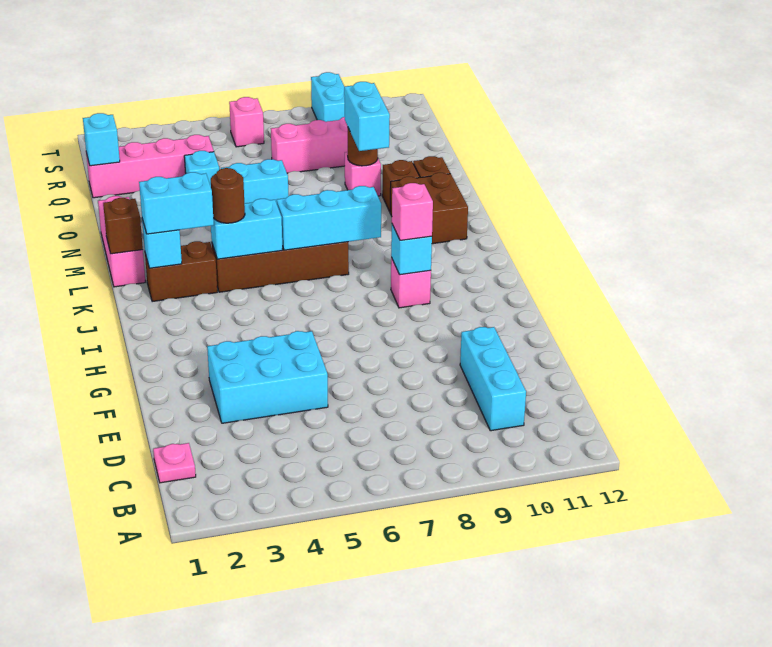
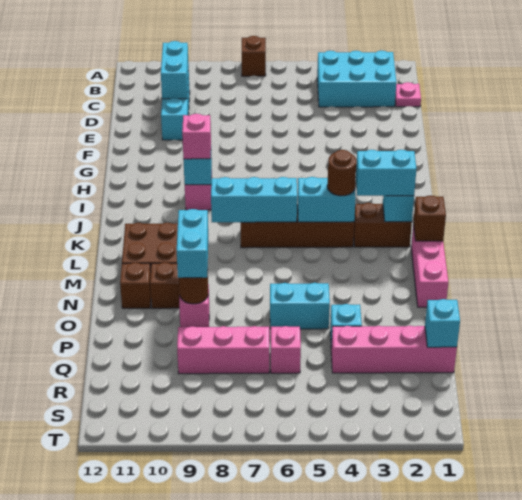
none -> brown brick A7 level 1
cyan brick E3:F5 level 1 -> cyan brick B2:C4 level 1
pink brick S6 level 1 -> pink brick Q6 level 1
cyan brick S9:T9 level 1 -> cyan brick C10:D10 level 2

